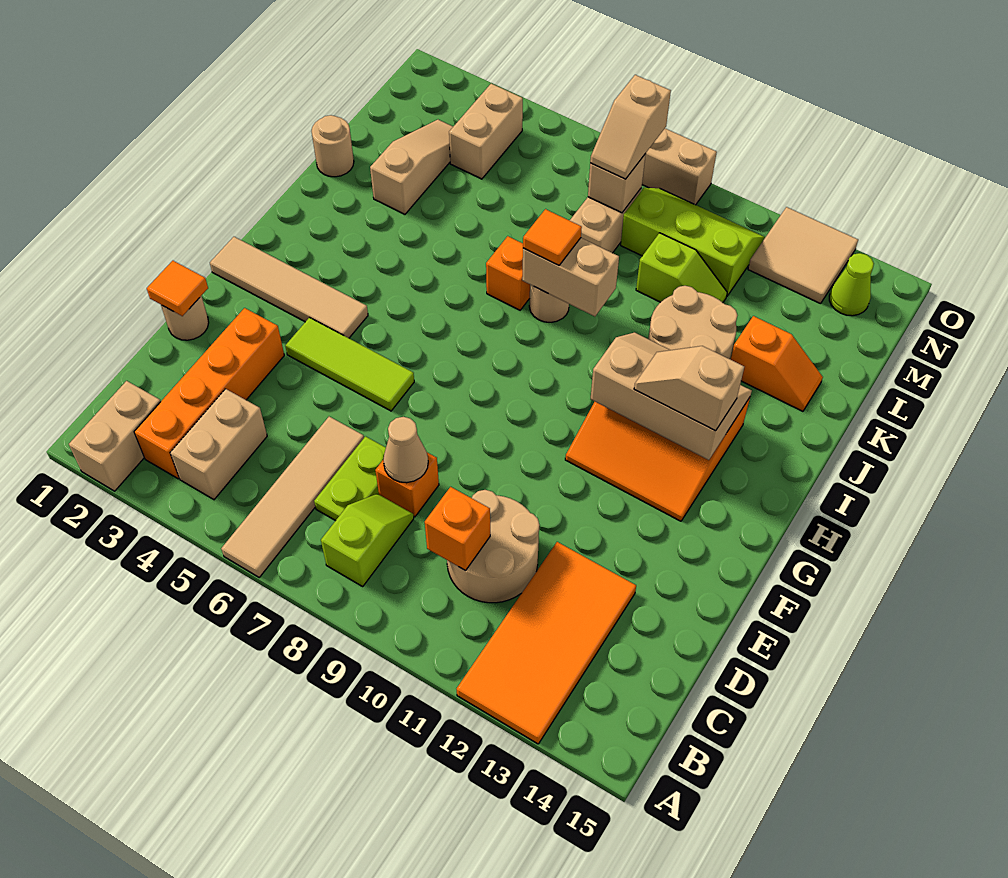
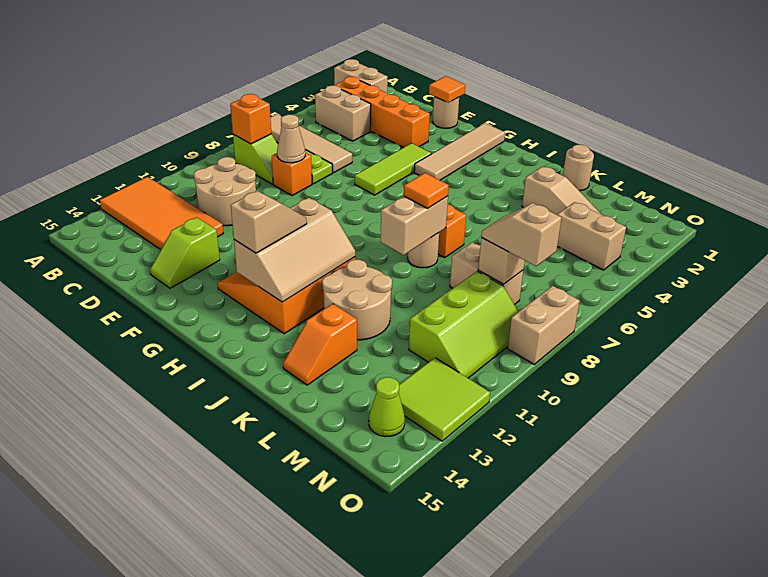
orange brick C10 level 2 -> orange brick B8 level 2
lime slope L10:L11 level 1 top 10 -> lime slope E13:E14 level 1 top 13
tan tile N12:O13 level 1 -> lime tile N12:O13 level 1

